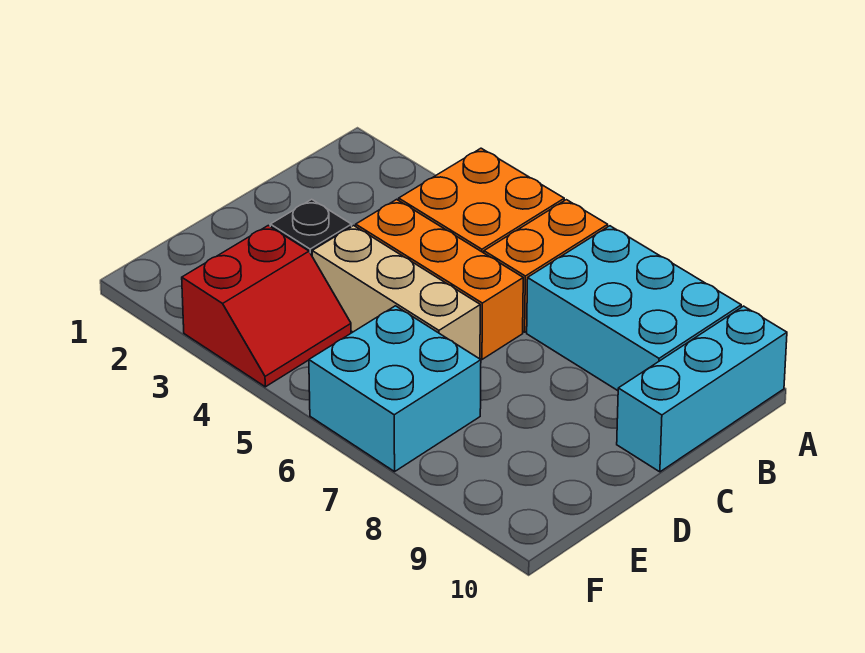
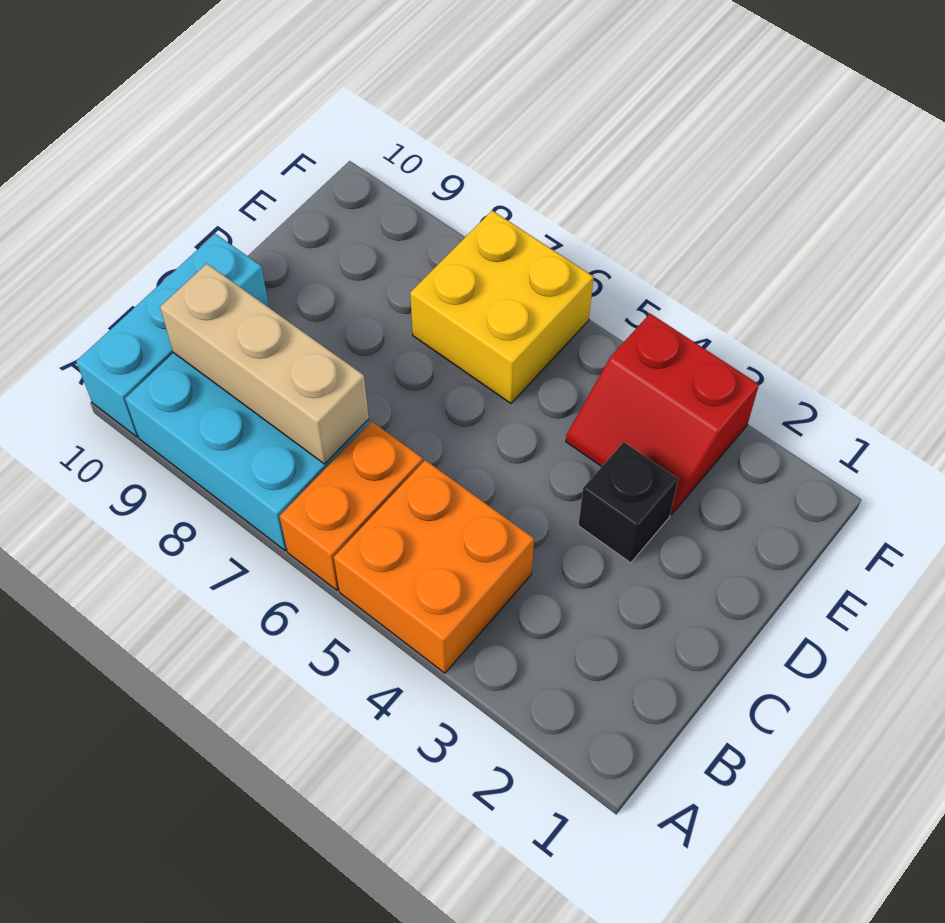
orange brick C4:C6 level 1 -> none
tan brick D4:D6 level 1 -> tan brick B7:B9 level 2
red slope E3:F4 level 1 top 3 -> red slope E3:F4 level 1 top F
cyan brick E6:F7 level 1 -> yellow brick E6:F7 level 1

